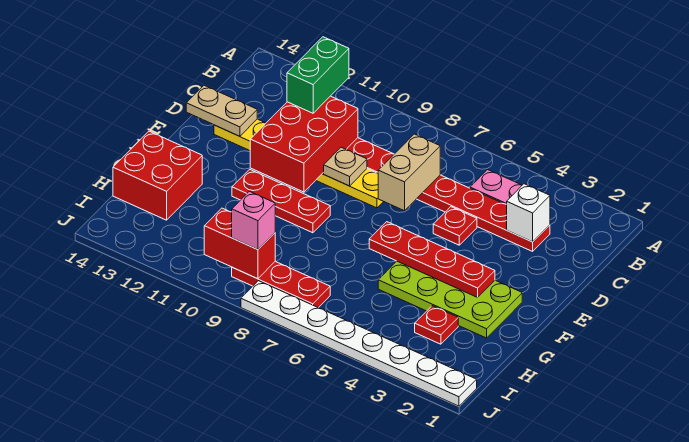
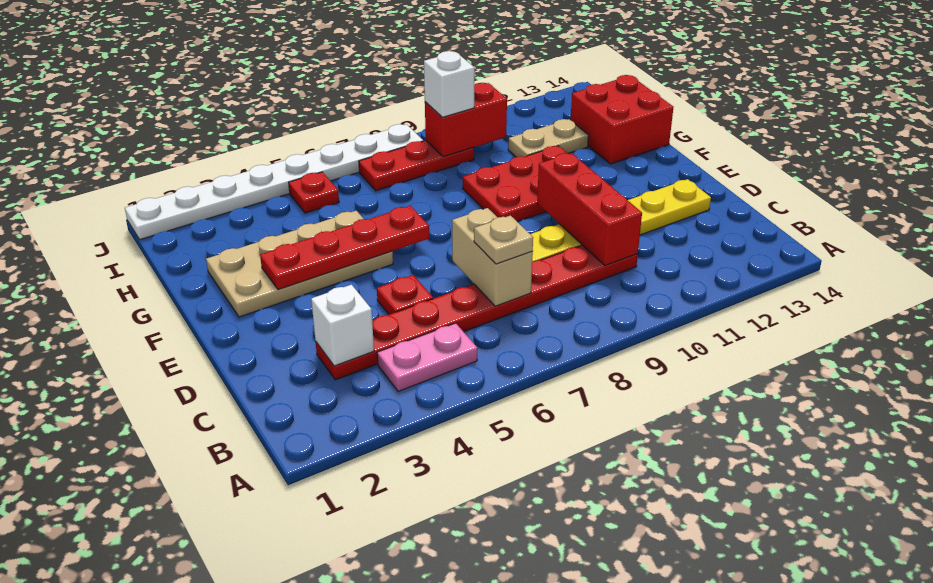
green brick B11:C11 level 3 -> none
red brick C10:E11 level 2 -> red brick C10:E10 level 2
tan plate D9 level 2 -> tan plate C7 level 3
tan plate D13:D14 level 2 -> tan plate H11:H12 level 1
lime plate F2:G5 level 1 -> tan plate F2:G5 level 1
red plate F9:F11 level 1 -> red plate F9:G11 level 1
red plate H3 level 1 -> red plate I5 level 1
pink brick I9 level 3 -> white brick I9 level 3

